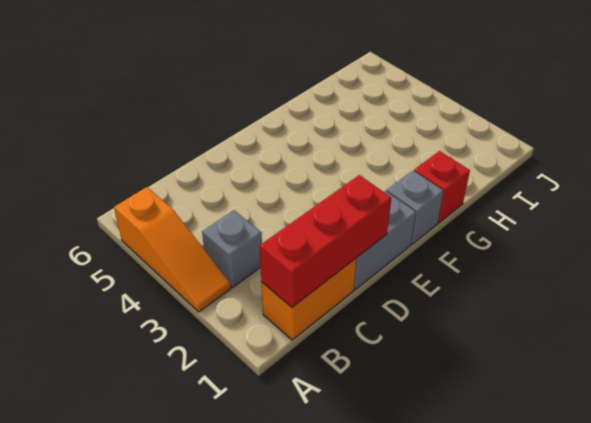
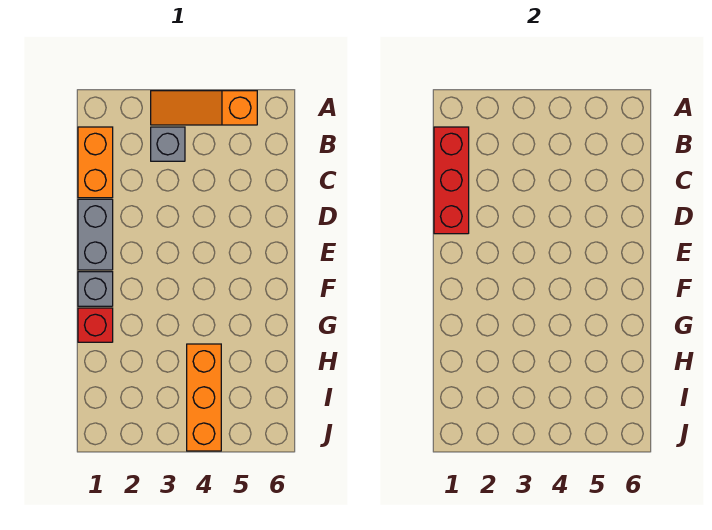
none -> orange brick H4:J4 level 1

